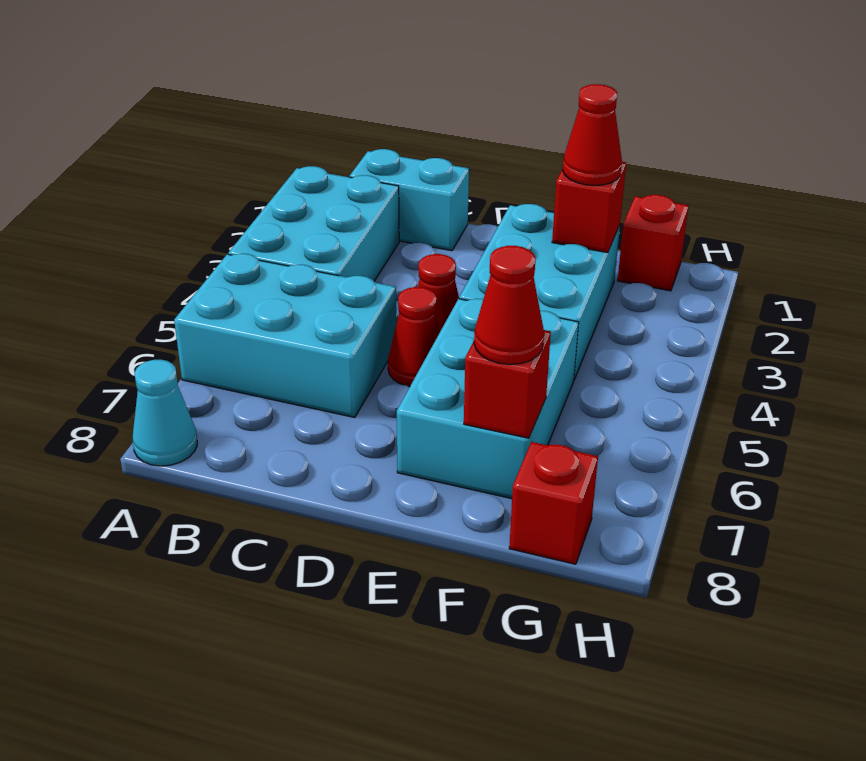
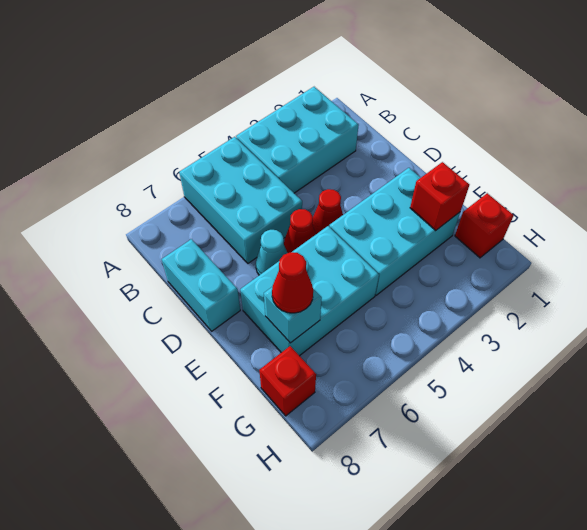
cyan cone A8 level 1 -> cyan cone D6 level 1
cyan brick B1:C1 level 1 -> cyan brick C8:D8 level 1
red cone F2 level 3 -> none
red brick F7 level 2 -> cyan brick F7 level 2

